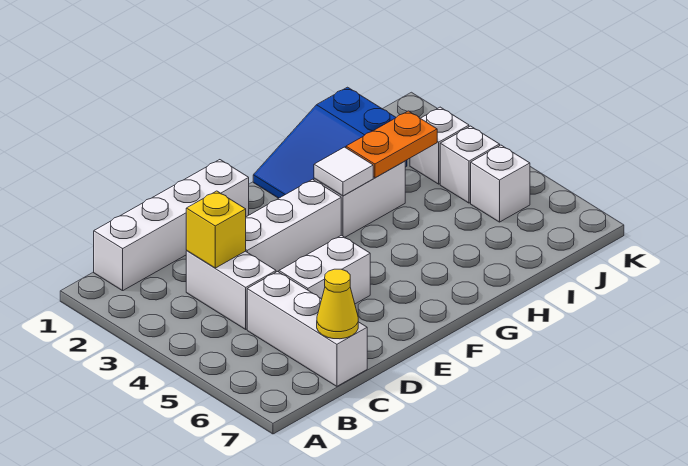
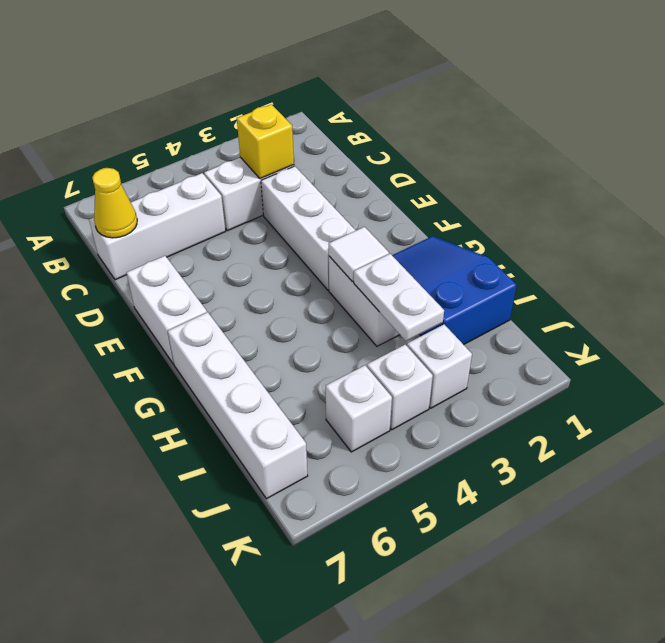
white brick B1:E1 level 1 -> white brick G7:J7 level 1
white brick D5:E5 level 1 -> white brick E7:F7 level 1
orange plate H3:I3 level 2 -> white plate H3:I3 level 2

